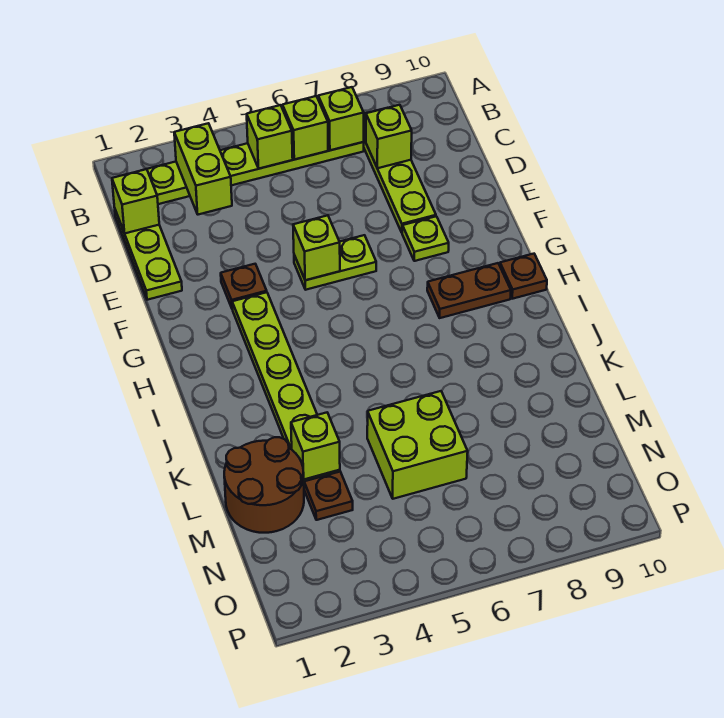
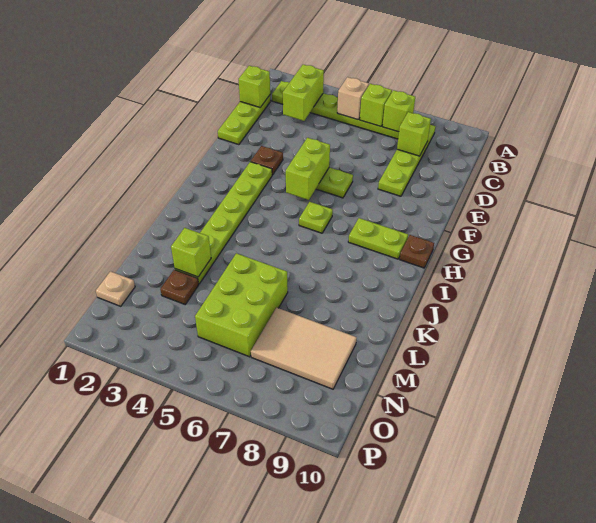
lime brick B5 level 2 -> tan brick B5 level 2
lime brick F5 level 2 -> lime brick F5:G5 level 2
lime plate F8 level 1 -> lime plate H6 level 1
brown plate H8:H9 level 1 -> lime plate H8:H9 level 1
brown round brick L1:M2 level 1 -> none
lime brick L5:M6 level 1 -> lime brick L5:N6 level 1
none -> tan tile M7:N9 level 1
none -> tan plate N1 level 1

